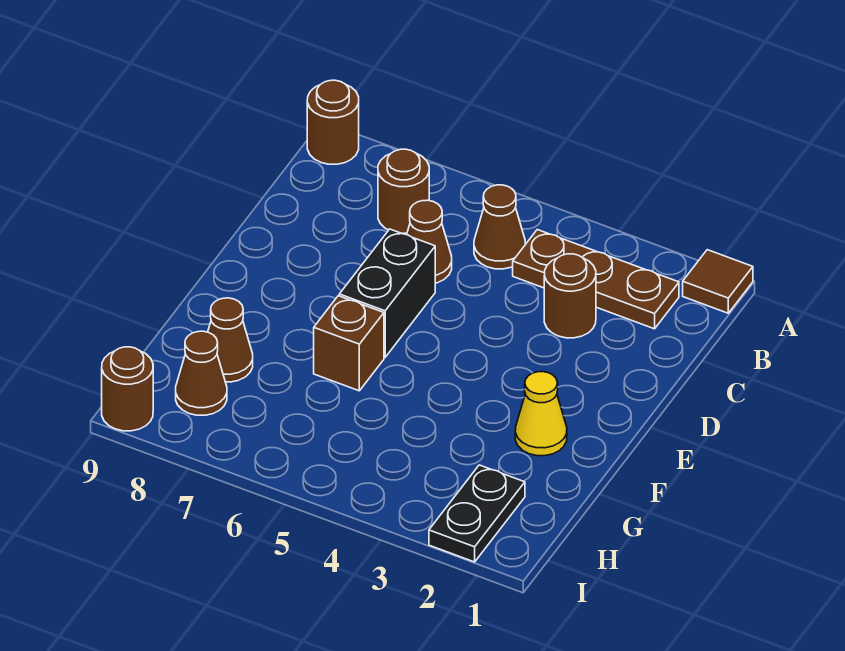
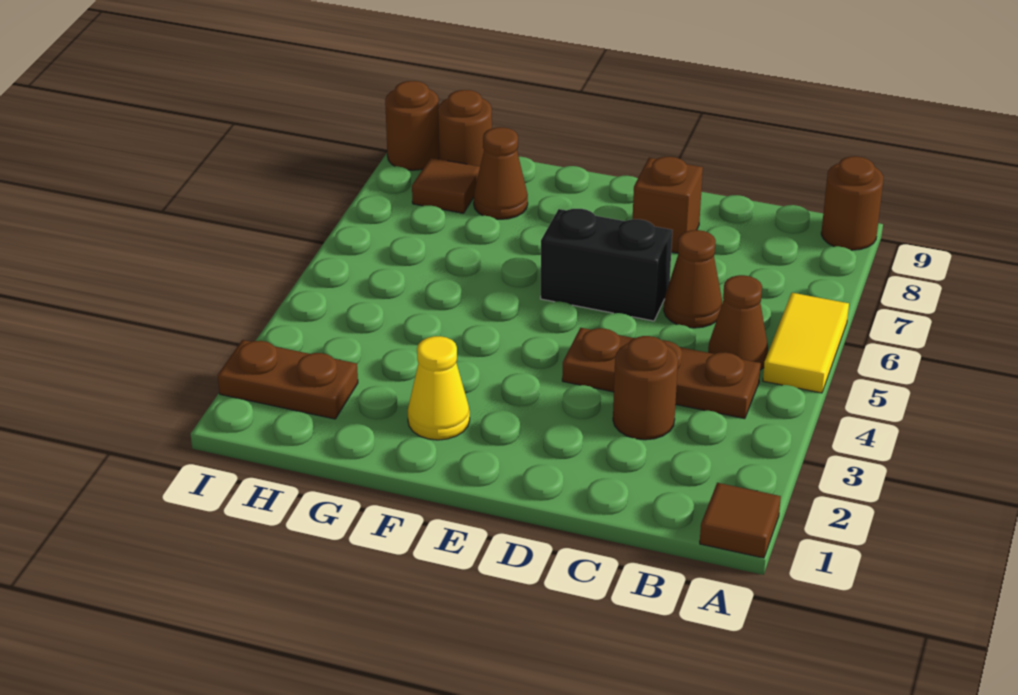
none -> yellow tile A5:A6 level 1
brown plate B2:B4 level 1 -> brown plate B4:D4 level 1
brown round brick B7 level 1 -> brown round brick H9 level 1
brown brick F6 level 1 -> brown brick D8 level 1
black plate H2:I2 level 1 -> brown plate H2:I2 level 1
brown cone H8 level 1 -> brown tile H8 level 1

